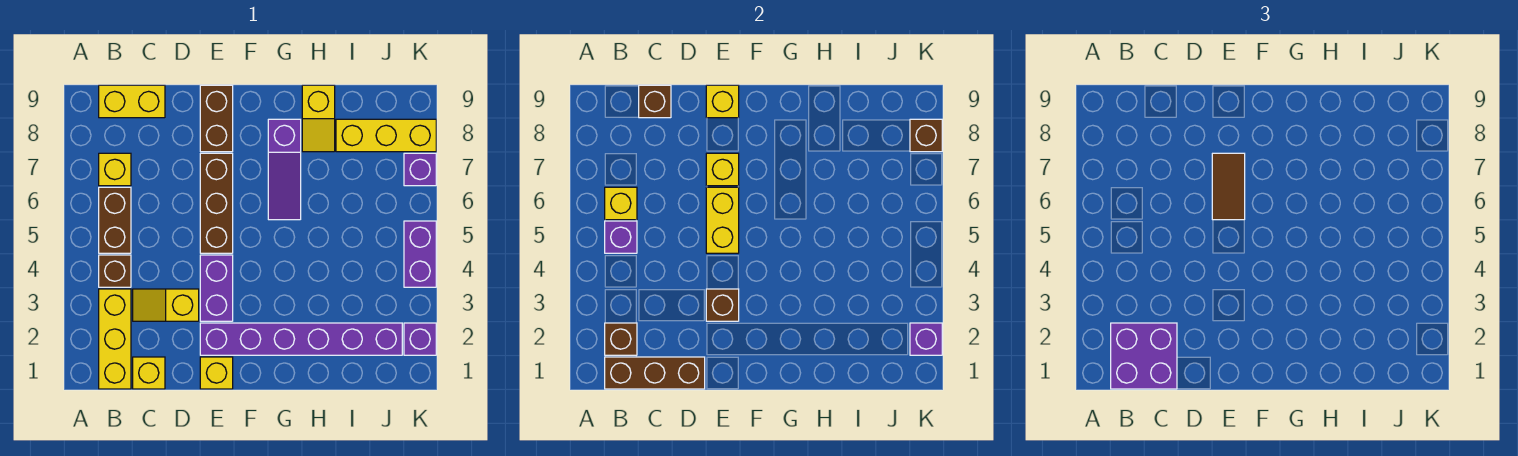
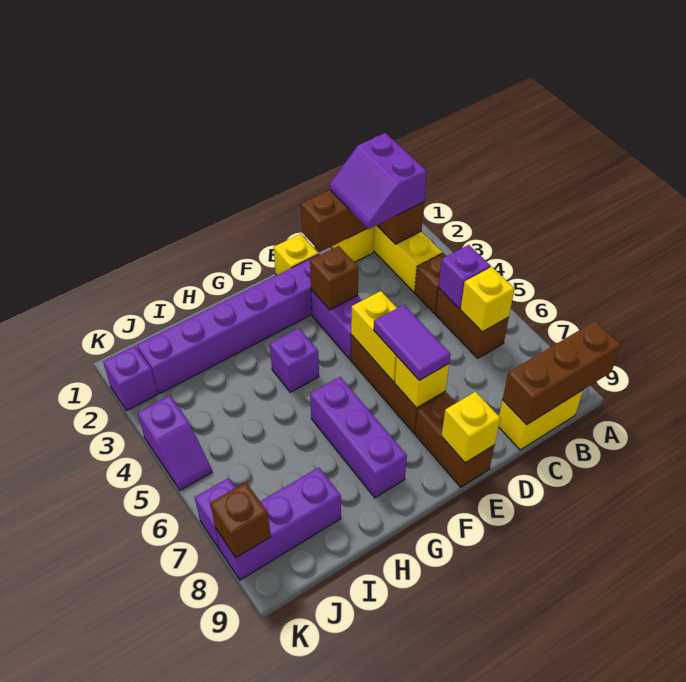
purple brick B1:C2 level 3 -> purple slope B1:C2 level 3 top B
yellow brick B7 level 1 -> none
yellow slope C3:D3 level 1 top D -> none
brown brick C9 level 2 -> brown brick A9:C9 level 2
brown tile E6:E7 level 3 -> purple tile E6:E7 level 3
purple slope G6:G8 level 1 top 8 -> purple brick G6:G8 level 1
yellow slope H8:H9 level 1 top 9 -> none
yellow brick I8:K8 level 1 -> purple brick I8:K8 level 1
purple brick K2 level 2 -> purple brick G4 level 1
purple brick K4:K5 level 1 -> purple slope K4:K5 level 1 top 4

